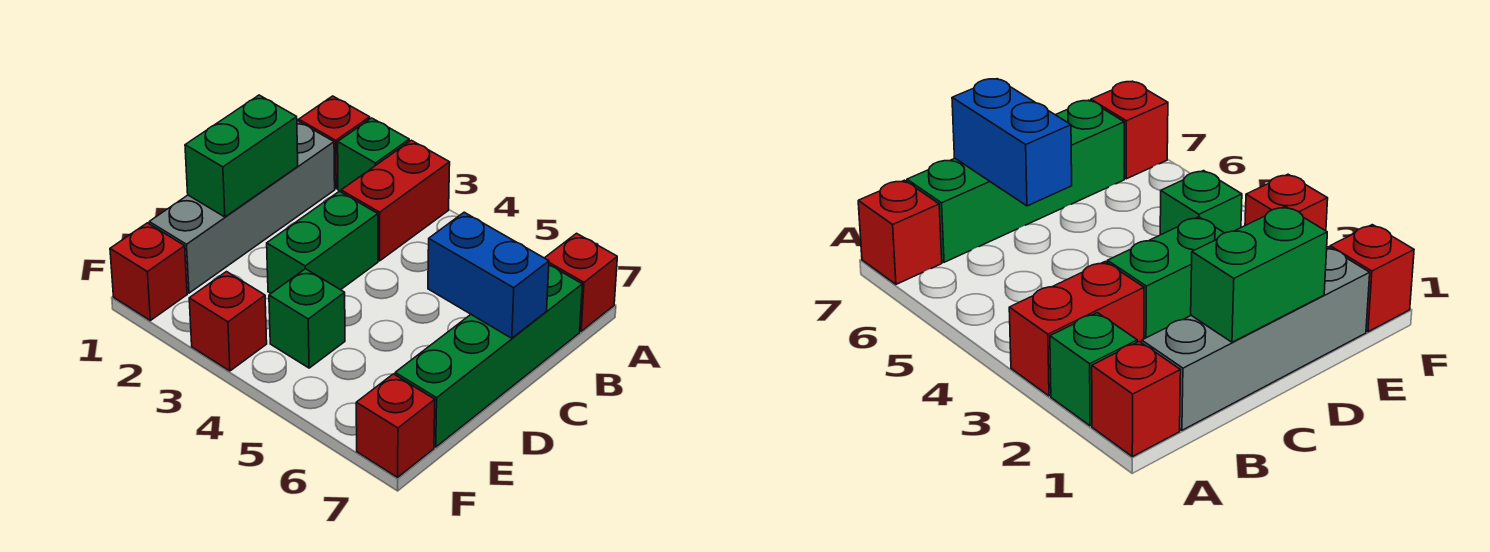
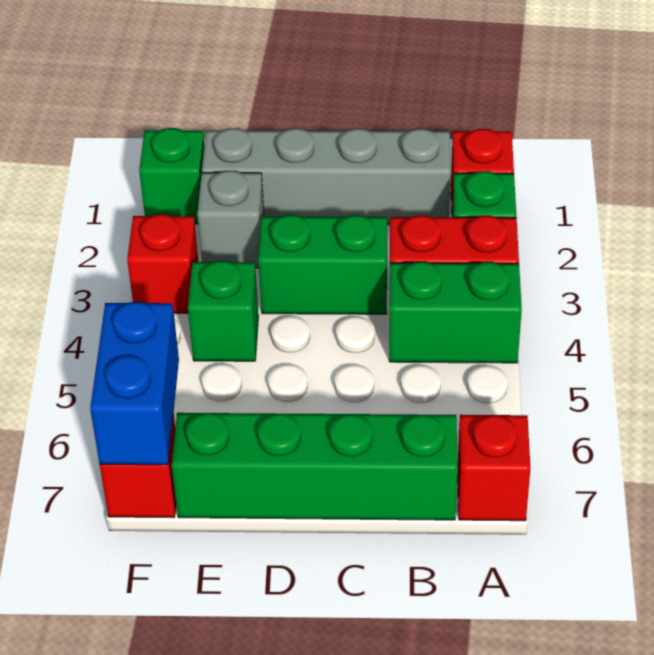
green brick C1:D1 level 2 -> green brick A4:B4 level 1
blue brick C6:C7 level 2 -> blue brick F6:F7 level 2
none -> grey brick E2 level 1
red brick F1 level 1 -> green brick F1 level 1

